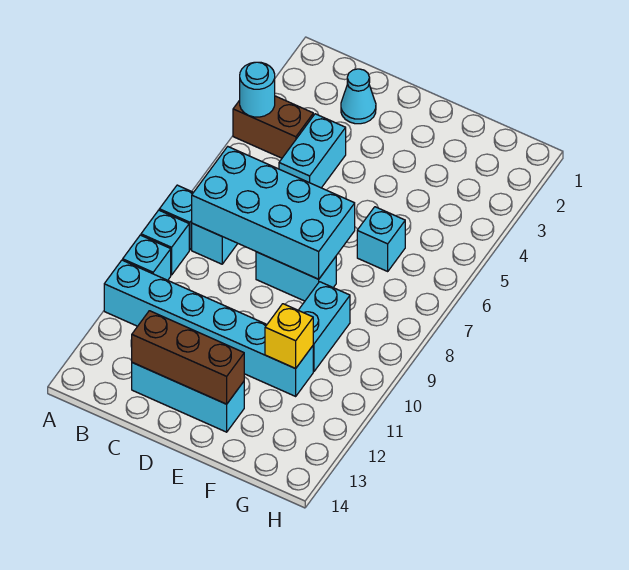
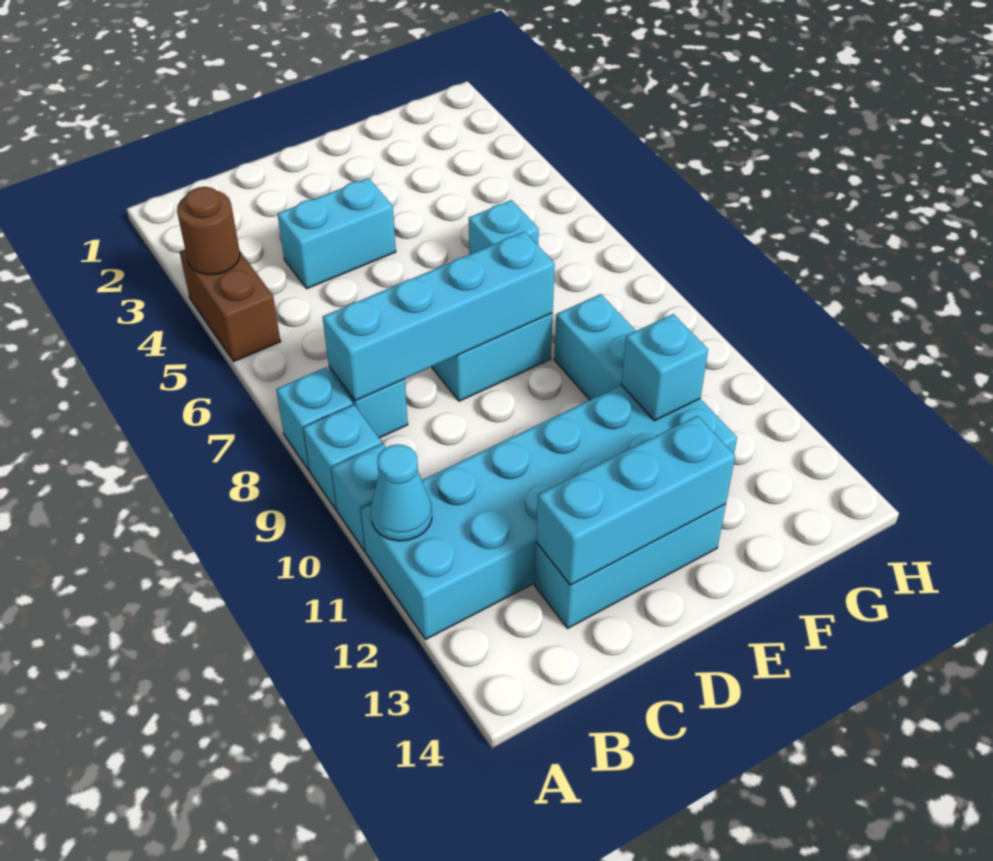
brown brick A4:B4 level 1 -> brown brick A4:A5 level 1
cyan round brick A4 level 2 -> brown round brick A4 level 2
cyan brick A11:F11 level 1 -> cyan brick A11:F12 level 1
cyan brick B7:E8 level 2 -> cyan brick B8:E8 level 2
cyan cone C2 level 1 -> cyan cone A11 level 2
cyan brick C4:C5 level 1 -> cyan brick C4:D4 level 1
brown brick C13:E13 level 2 -> cyan brick C13:E13 level 2
yellow brick F11 level 2 -> cyan brick F11 level 2

